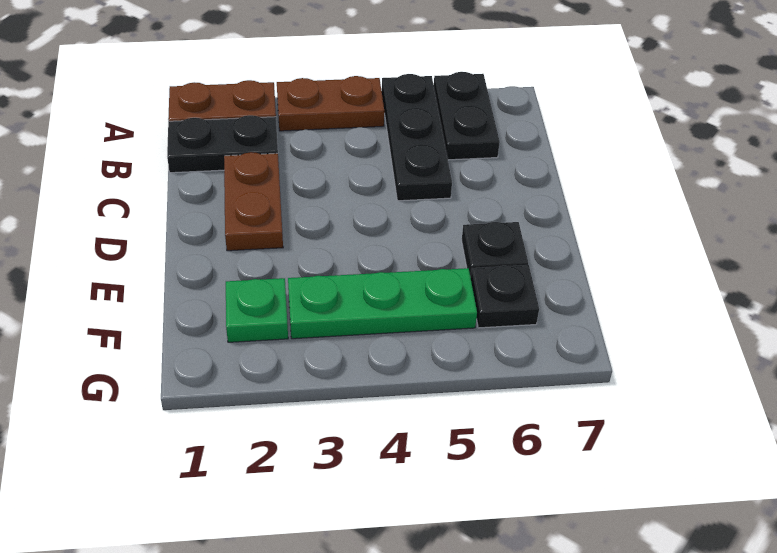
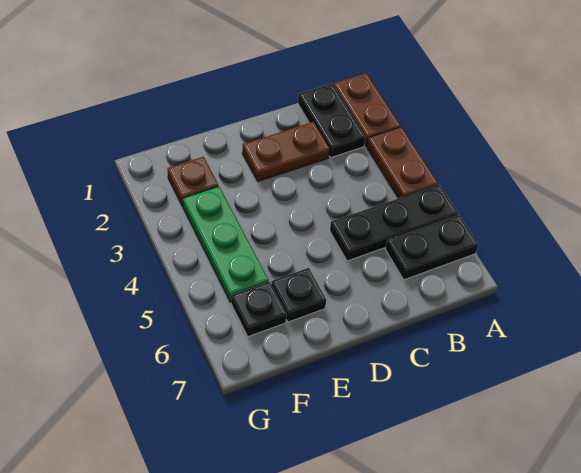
green plate F2 level 1 -> brown plate F2 level 1

